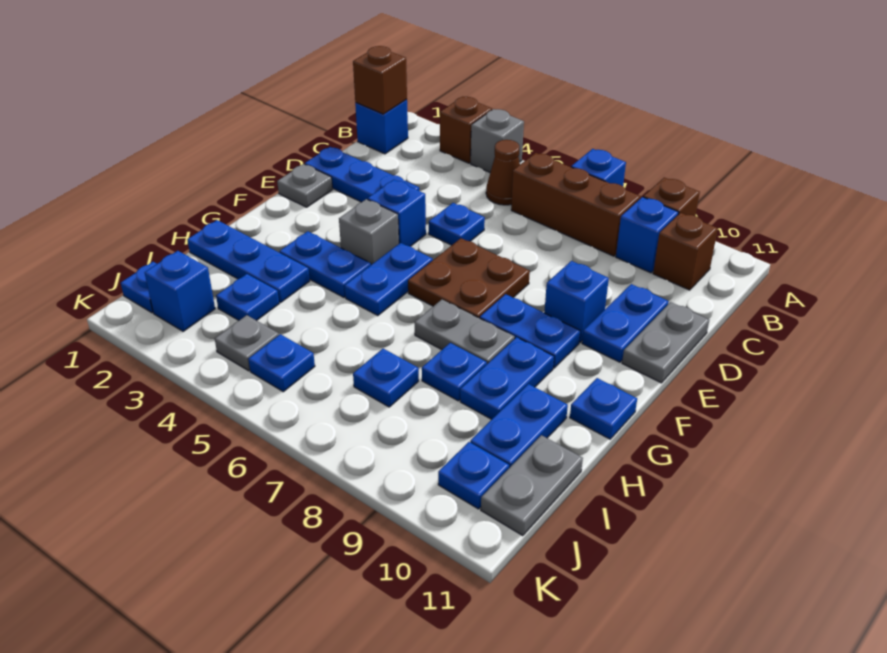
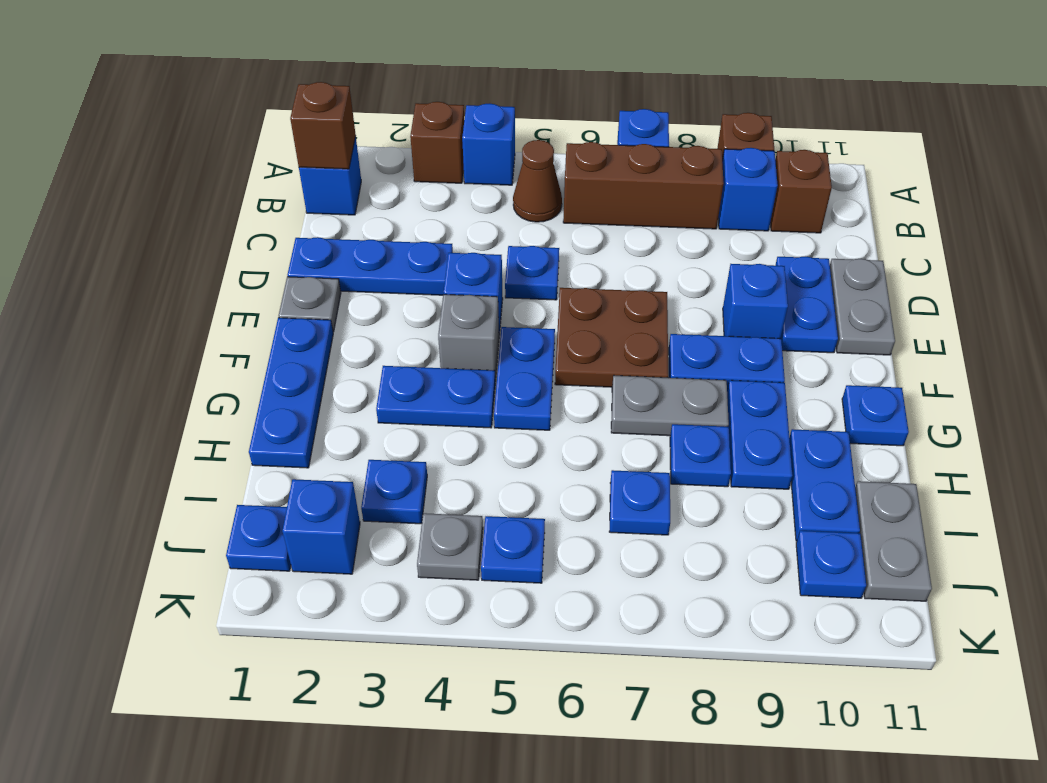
grey brick A4 level 1 -> blue brick A4 level 1
blue plate H1:H3 level 1 -> blue plate F1:H1 level 1

